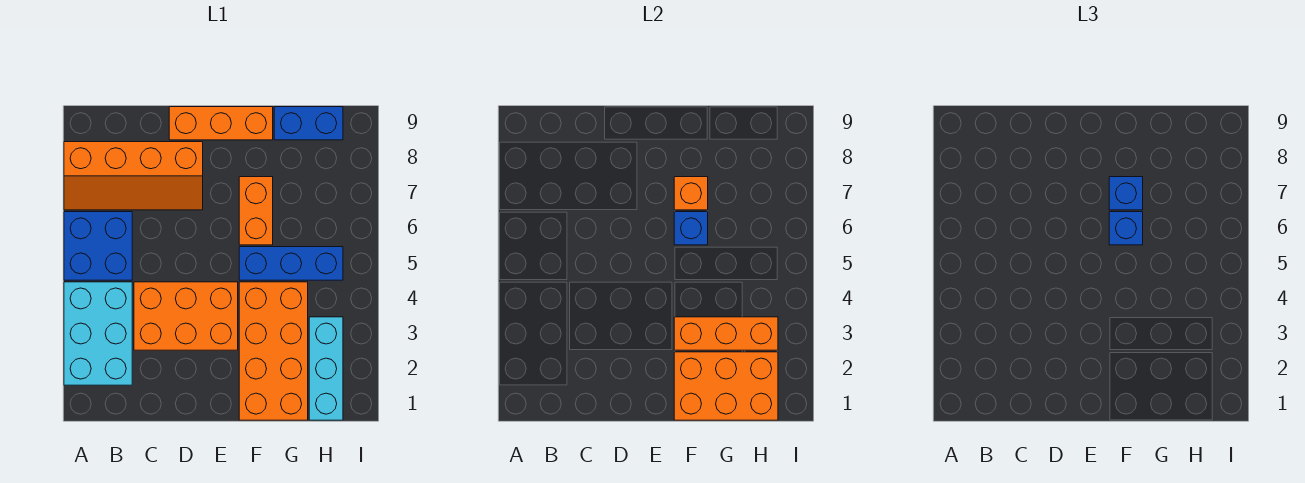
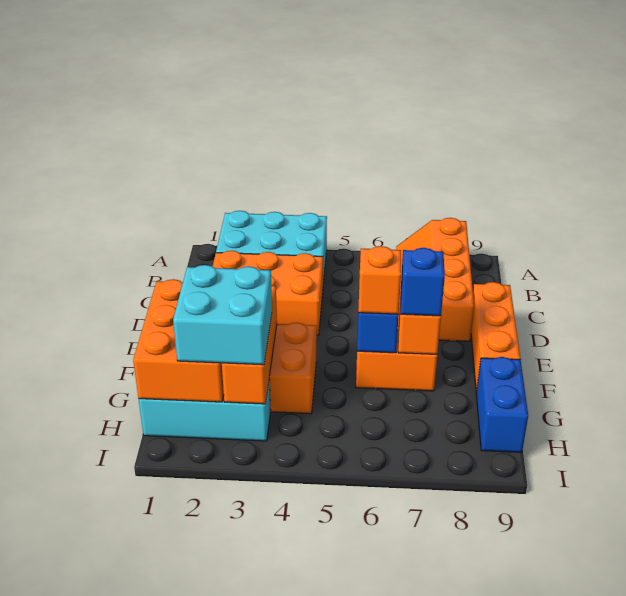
blue brick A5:B6 level 1 -> none
orange brick C3:E4 level 1 -> orange brick C2:D4 level 1
blue brick F5:H5 level 1 -> none
blue brick F6 level 3 -> orange brick F6 level 3
none -> cyan brick G2:H3 level 3

